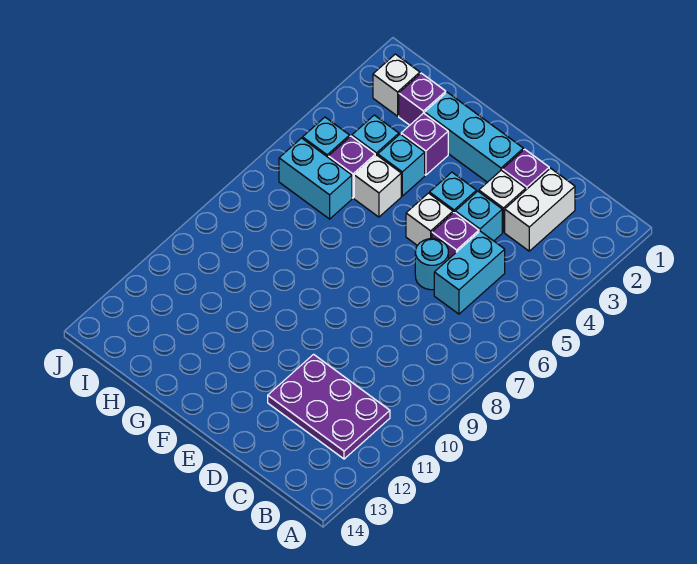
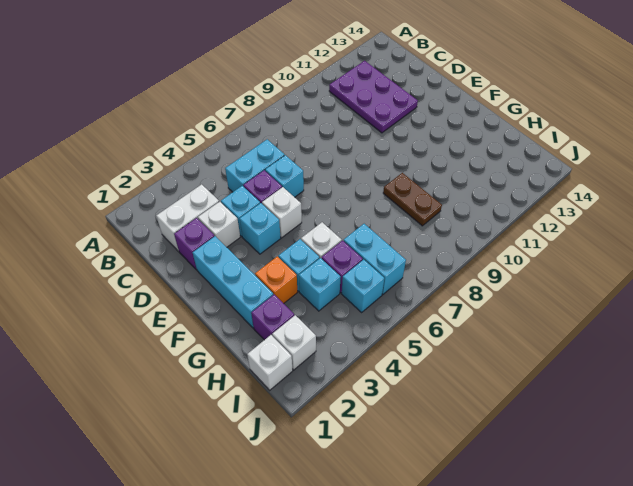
cyan round brick D6 level 1 -> cyan brick D6 level 1
purple brick G3 level 1 -> orange brick G3 level 1
none -> brown plate G9:H9 level 1
none -> white brick I1 level 1

